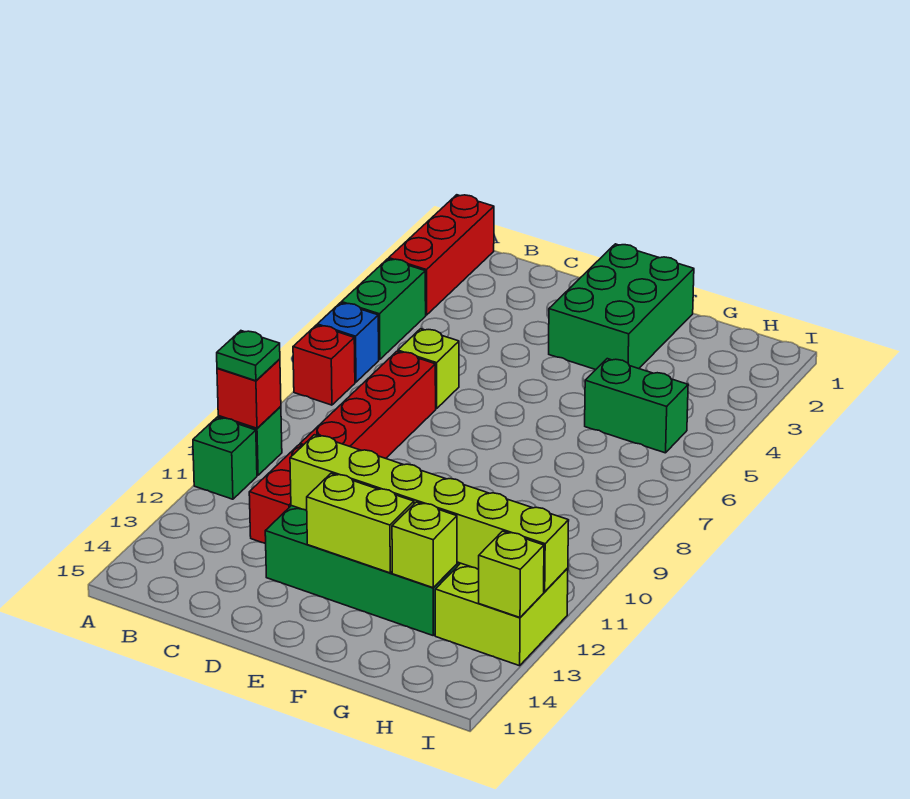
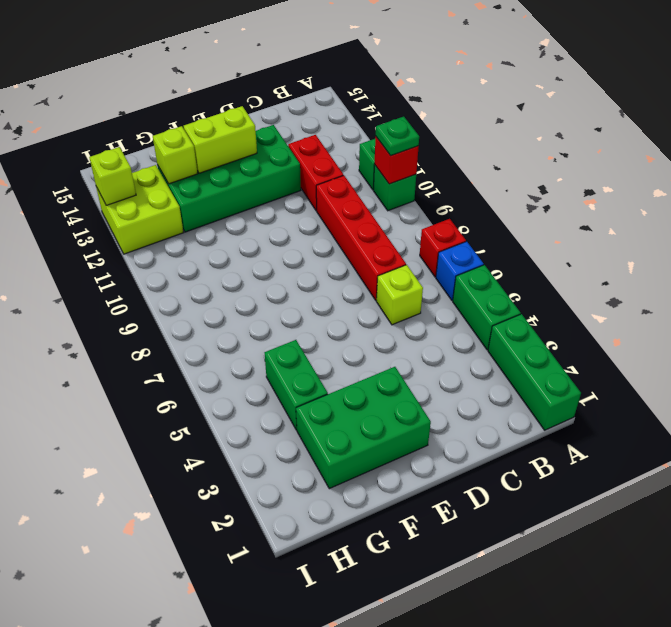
red brick A1:A3 level 1 -> green brick A1:A3 level 1
lime brick D12:I12 level 2 -> none
green brick E1:F3 level 1 -> green brick E2:G3 level 1
green brick G5:H5 level 1 -> green brick G4:G5 level 1

